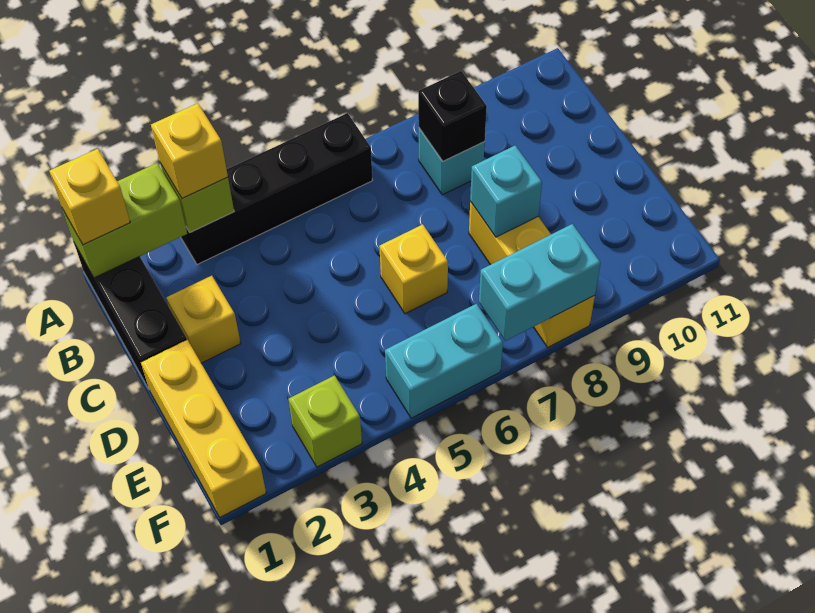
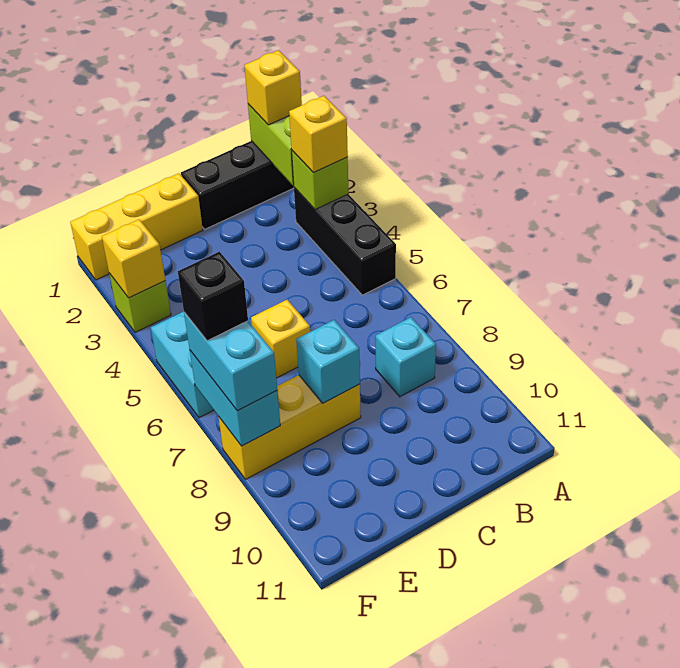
black brick A3:A6 level 1 -> black brick A3:A5 level 1
black brick B8 level 2 -> black brick F7 level 4
yellow brick C2 level 1 -> yellow brick F3 level 2
none -> cyan brick F7:F8 level 3

